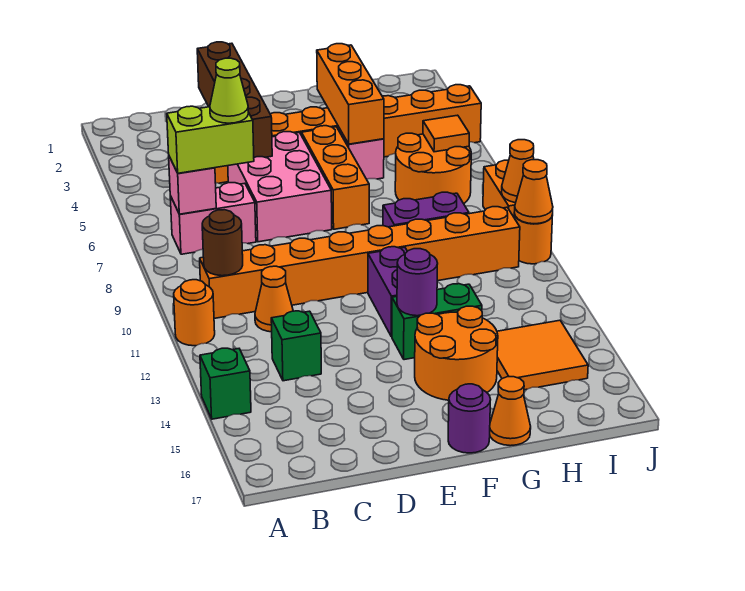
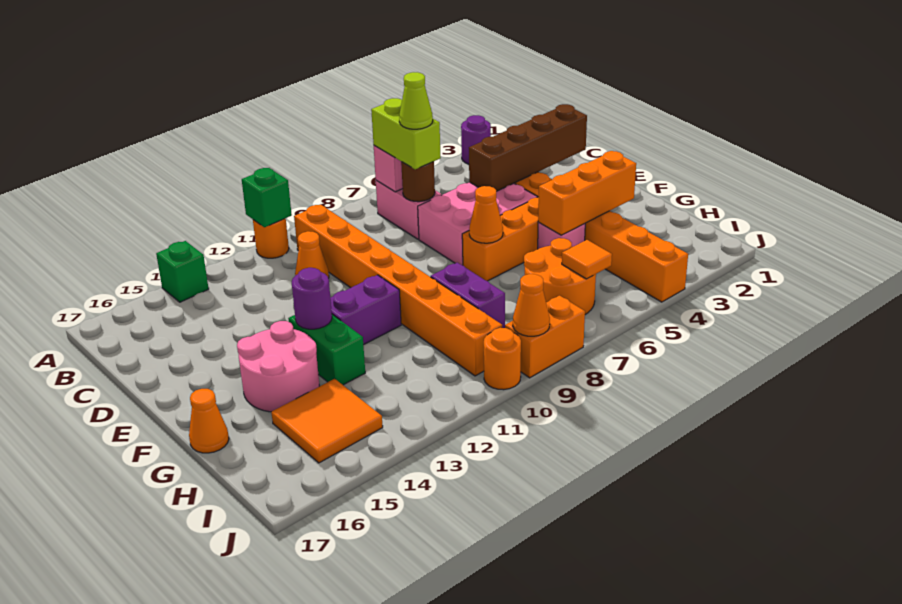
brown round brick B10 level 2 -> brown round brick C7 level 2
green brick C13 level 1 -> green brick A11 level 2
orange round brick F14:G15 level 1 -> pink round brick F14:G15 level 1
purple round brick F17 level 1 -> purple round brick A3 level 1
orange cone J10 level 2 -> orange cone F7 level 2

